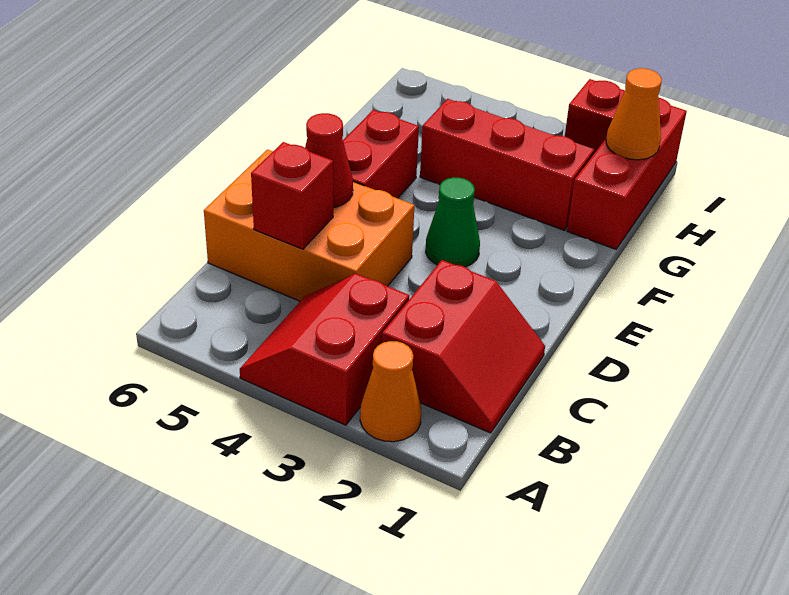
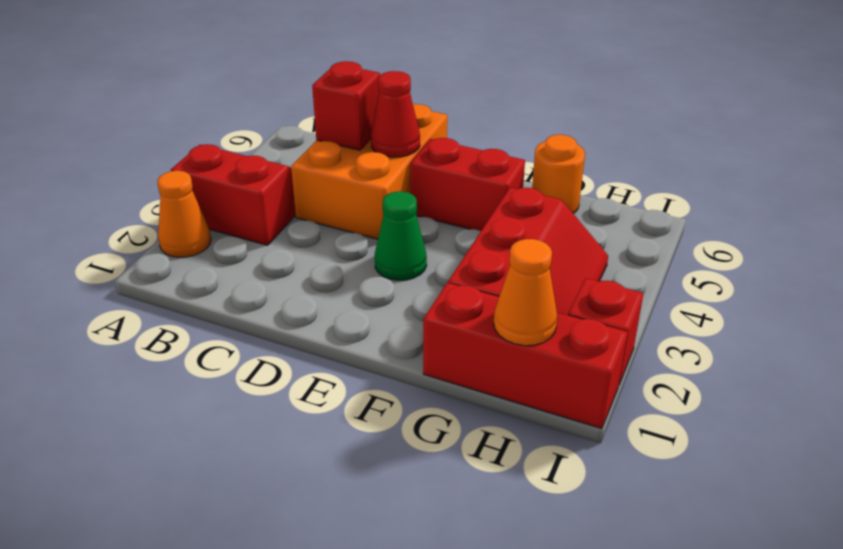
red slope B1:C2 level 1 top 2 -> none
none -> orange round brick G6 level 1

